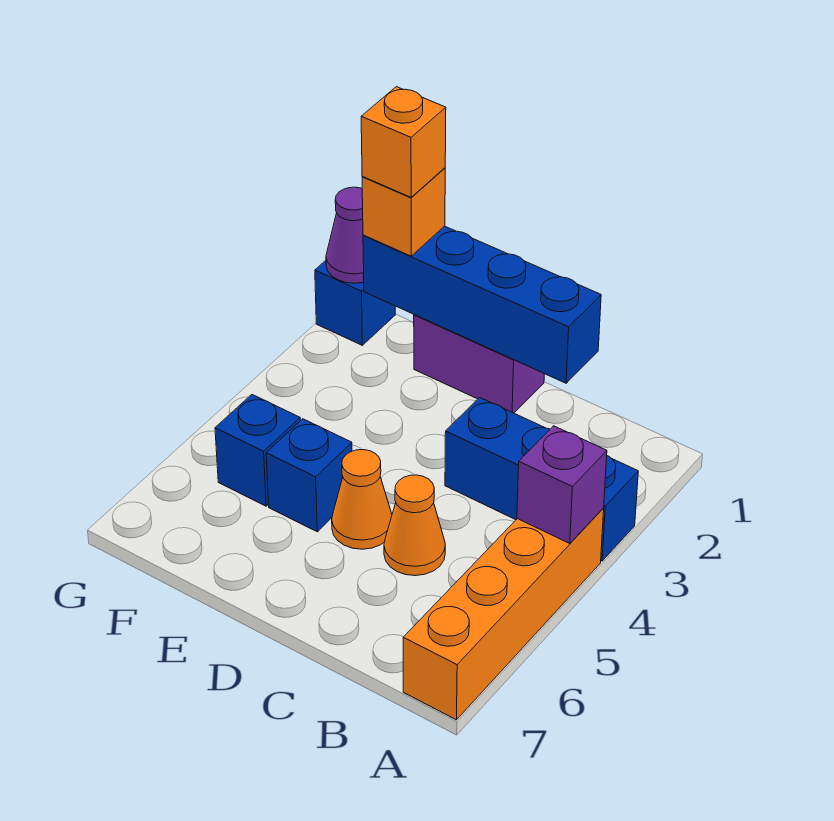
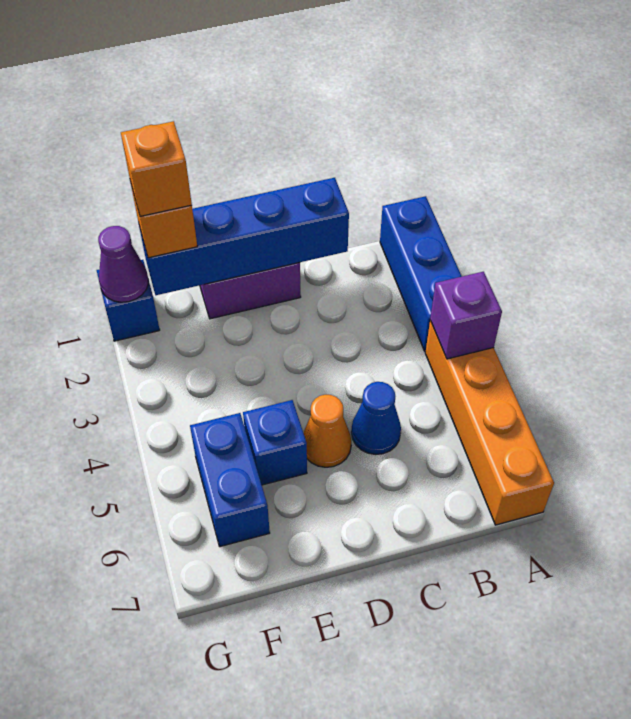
blue brick A3:C3 level 1 -> blue brick A1:A3 level 1
orange cone C5 level 1 -> blue cone C5 level 1
blue brick F5 level 1 -> blue brick F5:F6 level 1

